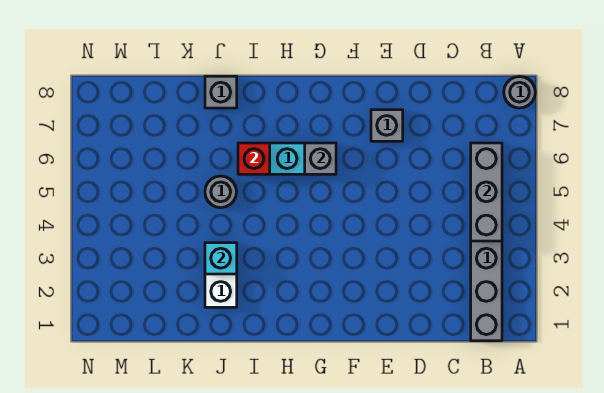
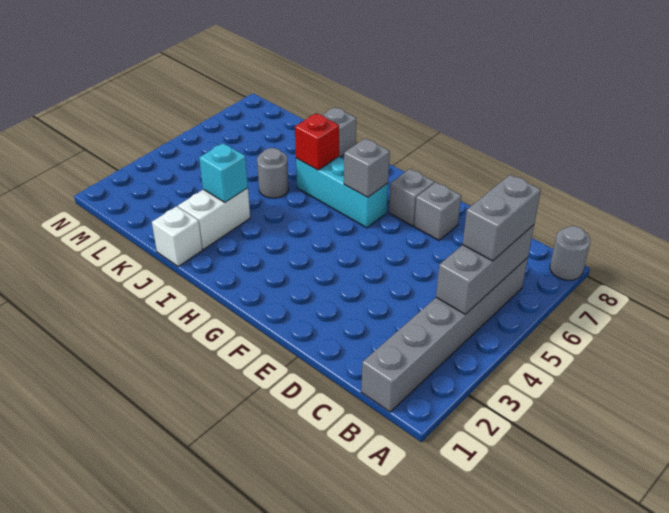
none -> grey brick B5:B6 level 3
none -> grey brick F7 level 1
none -> white brick J1 level 1

